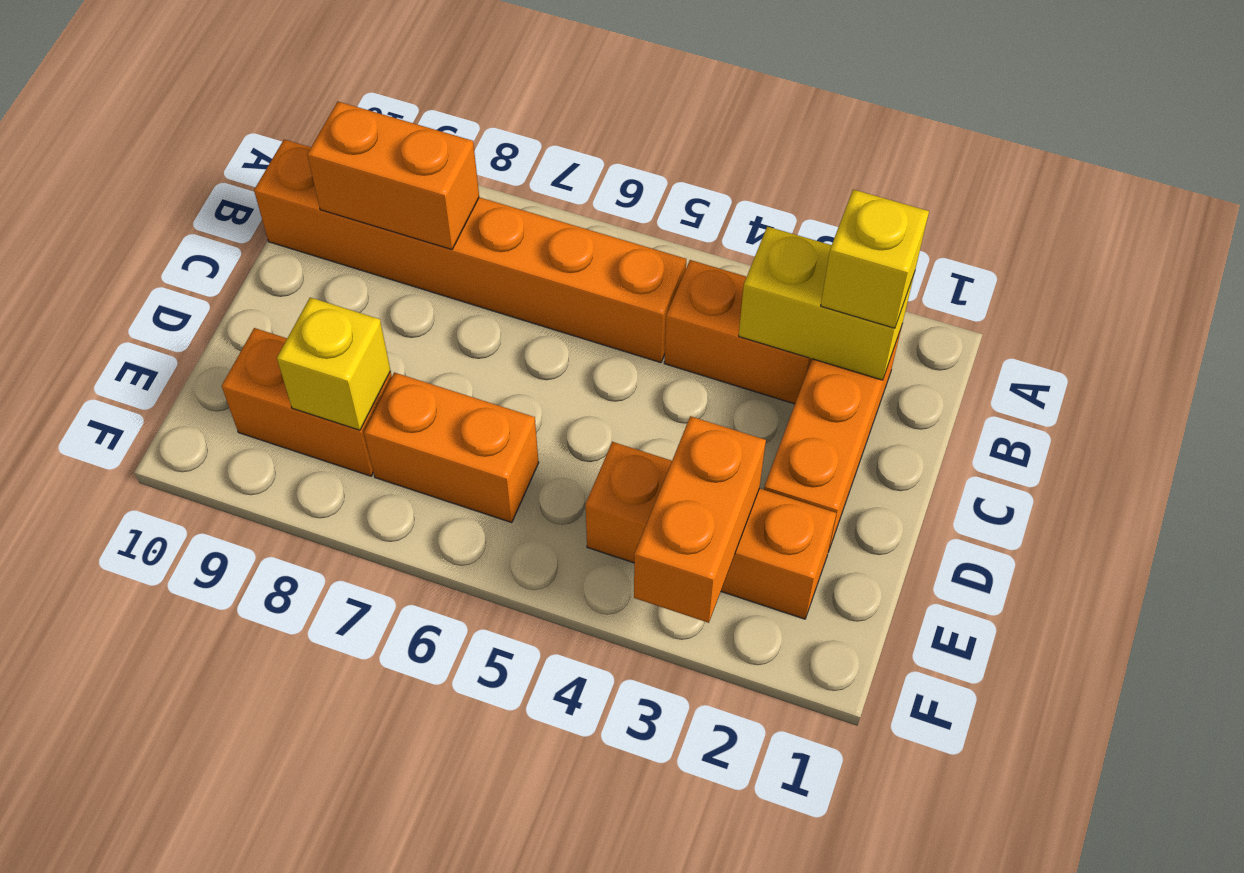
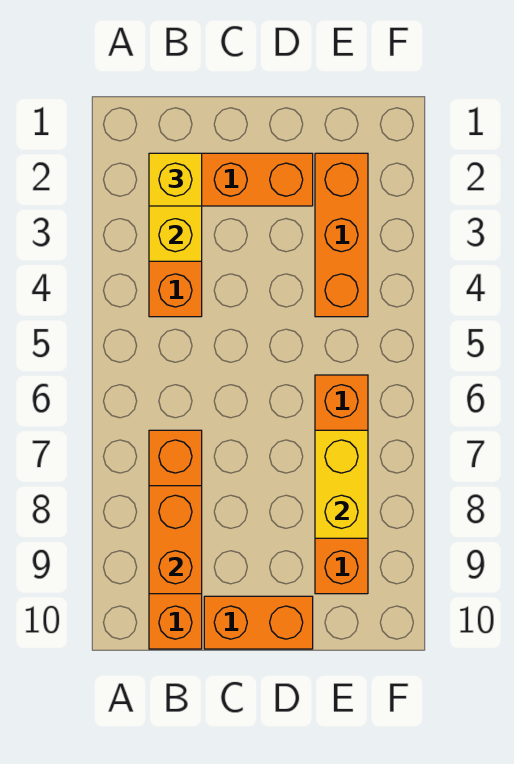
orange brick B5:B10 level 1 -> orange brick B7:B10 level 1
orange brick E3:F3 level 2 -> orange brick C10:D10 level 1
yellow brick E8 level 2 -> yellow brick E7:E8 level 2

